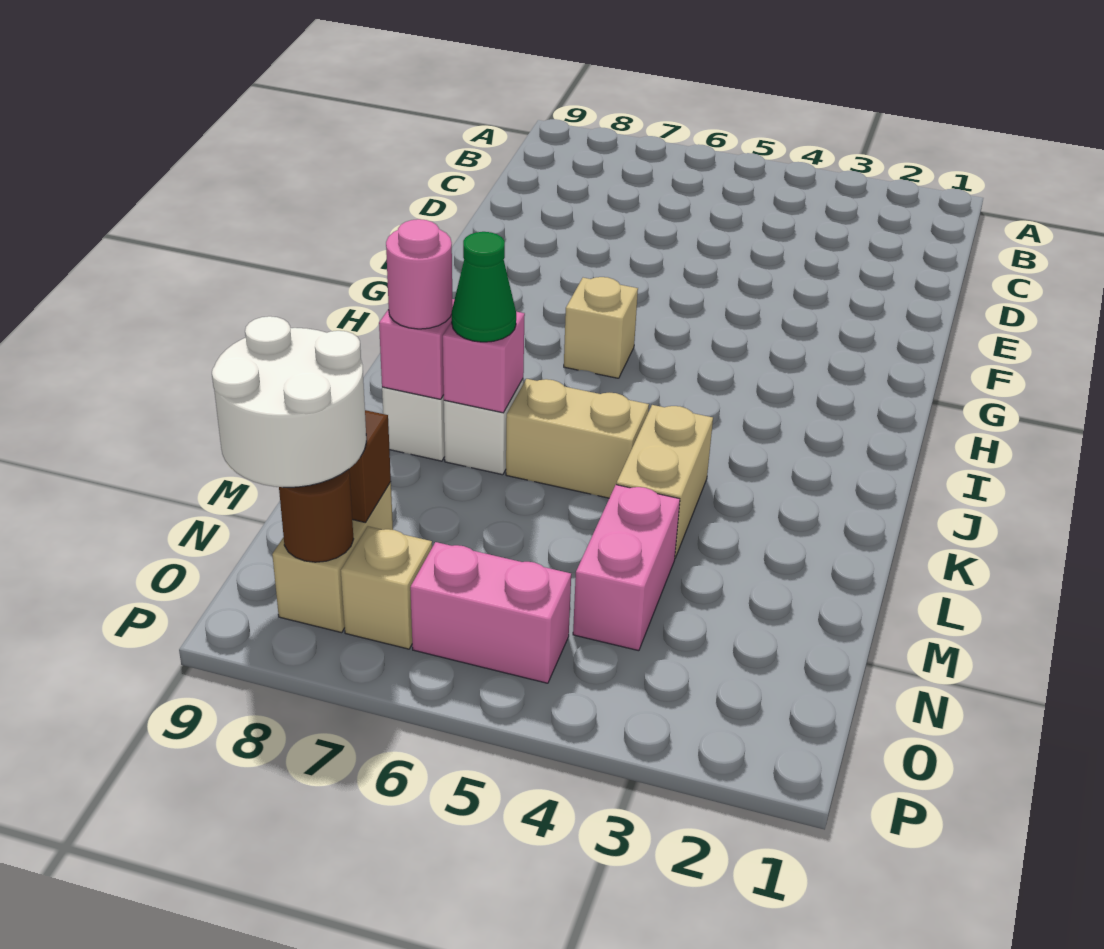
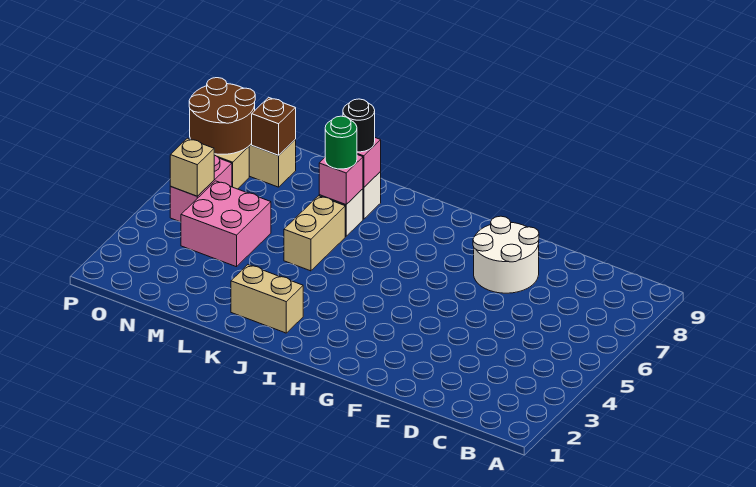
tan brick H6 level 1 -> tan brick O5 level 2
tan brick K4:L4 level 1 -> tan brick J2:K2 level 1
green cone K7 level 3 -> green round brick K7 level 3
pink round brick K8 level 3 -> black round brick K8 level 3
pink brick M4:N4 level 1 -> pink brick M4:N5 level 1
white round brick N8:O9 level 3 -> white round brick E7:F8 level 1
brown round brick O8 level 2 -> brown round brick O7:P8 level 2

